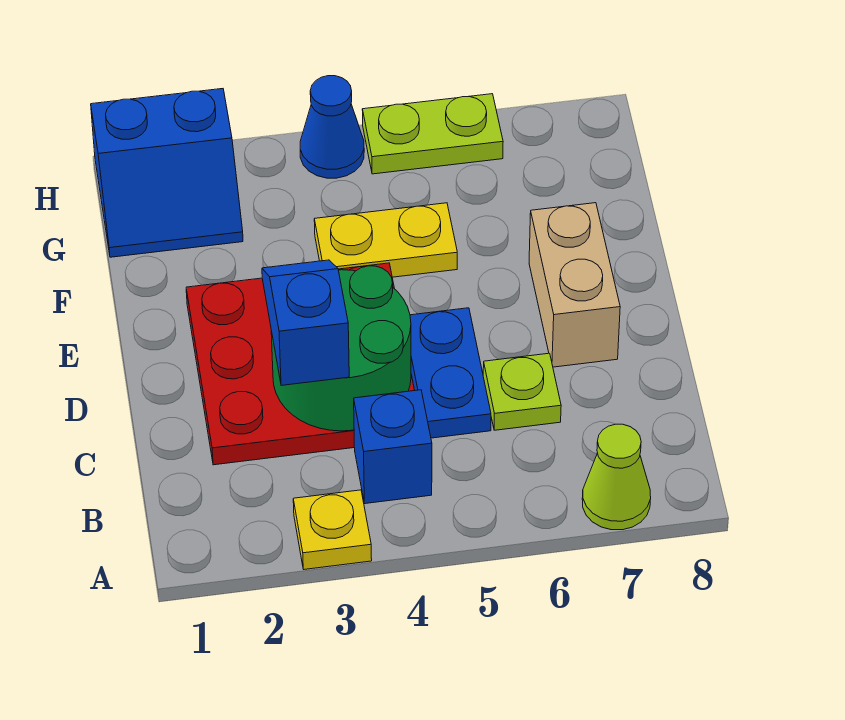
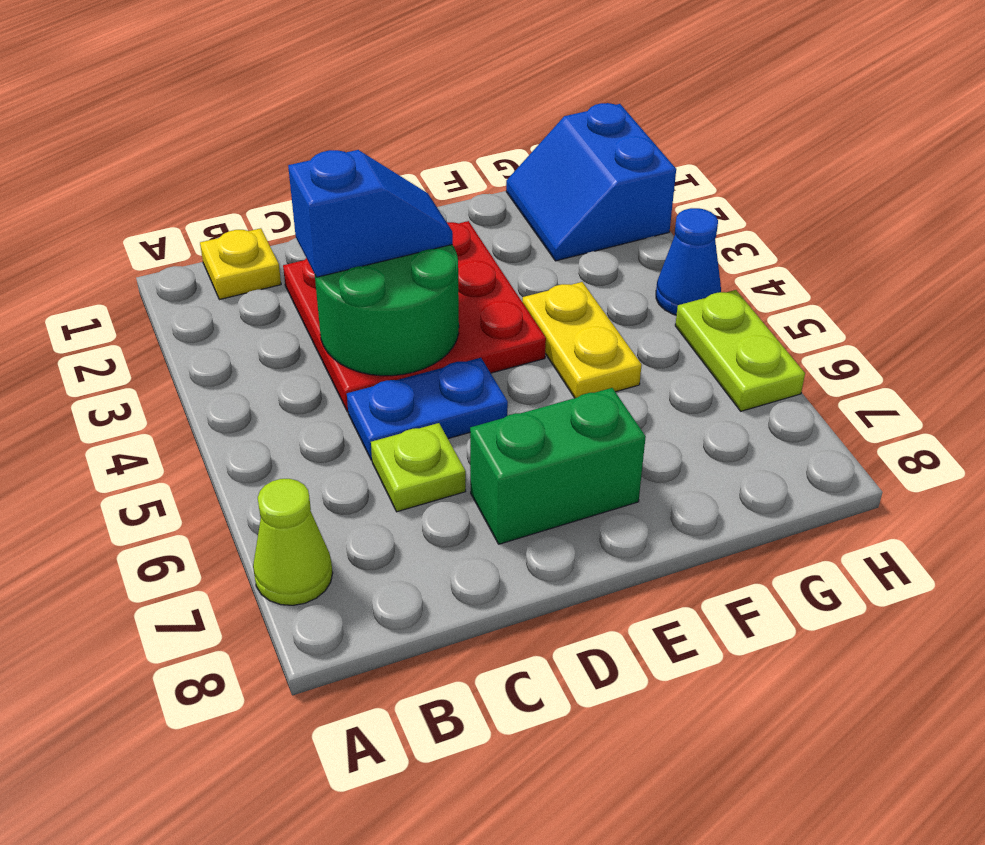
yellow plate A3 level 1 -> yellow plate B1 level 1
blue brick B4 level 1 -> none
tan brick D7:E7 level 1 -> green brick D7:E7 level 1

